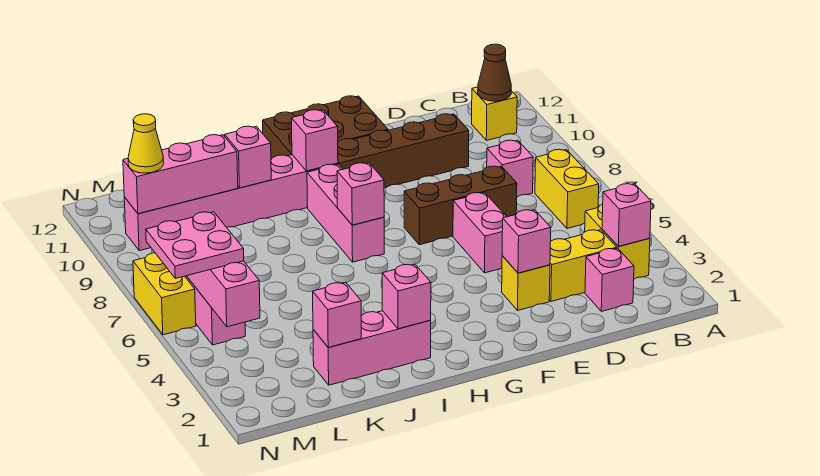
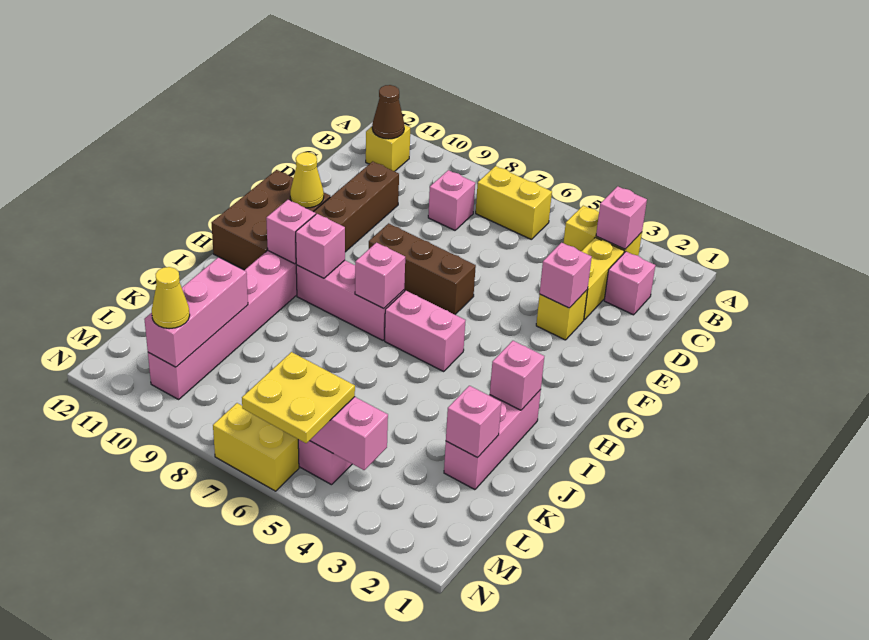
brown brick D7:F7 level 1 -> brown brick F6:F8 level 1
pink brick E5:E6 level 1 -> pink brick H5:H6 level 1
none -> yellow cone F11 level 2
pink brick J10 level 2 -> pink brick H9 level 2
pink plate M5:N6 level 3 -> yellow plate M5:N6 level 3

